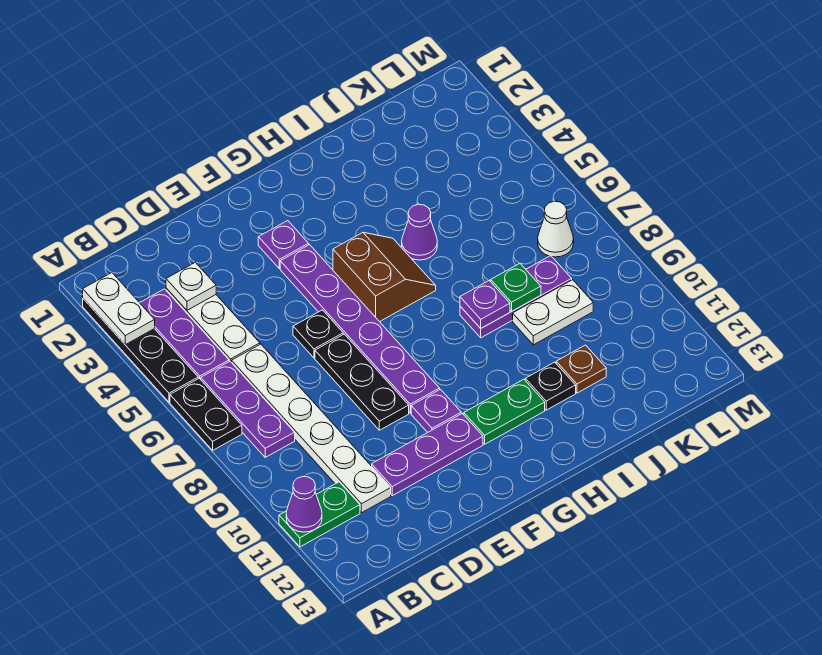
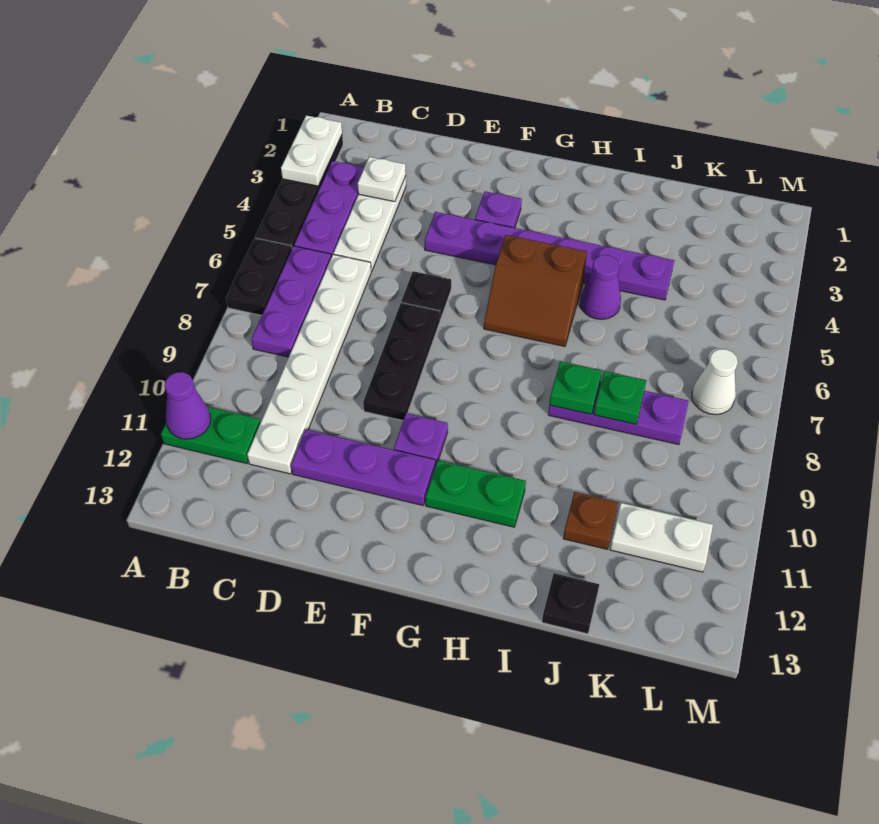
purple plate F4:F9 level 1 -> purple plate E4:J4 level 1
brown slope G5:H6 level 1 top G -> brown slope G5:H6 level 1 top 5
purple plate I8 level 2 -> green plate I8 level 2
black plate I11 level 1 -> black plate J13 level 1
white plate J9:K9 level 1 -> white plate K11:L11 level 1

